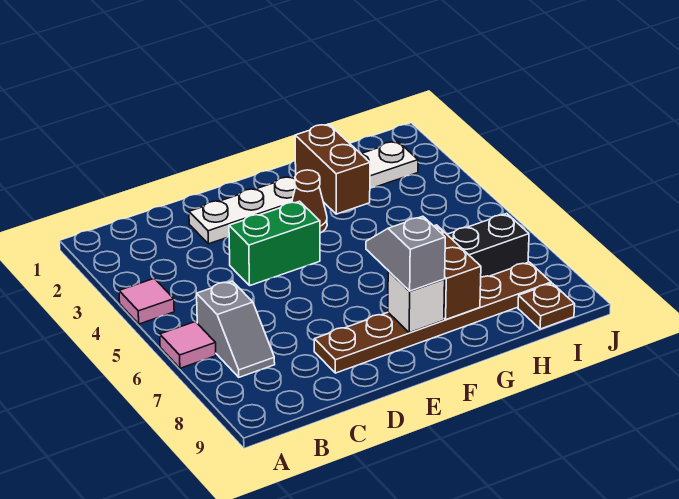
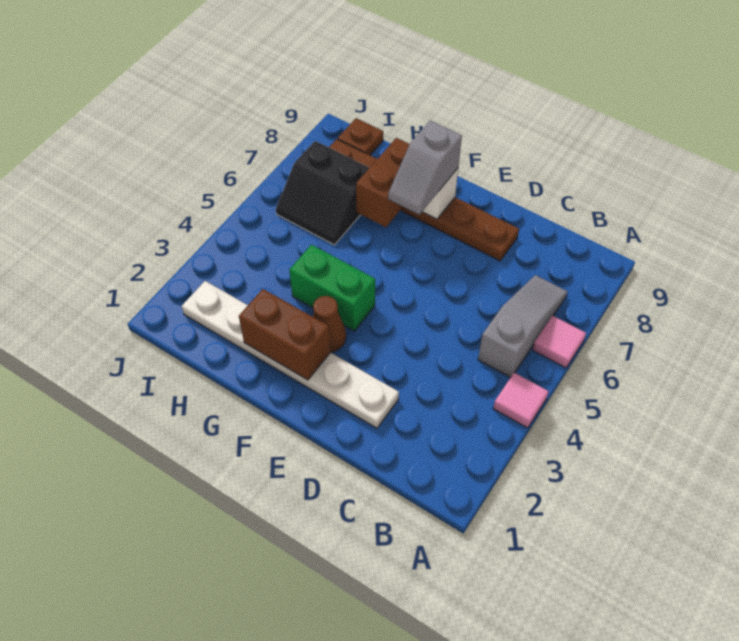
grey slope B6:B7 level 1 top 6 -> grey slope B5:B7 level 1 top 5
green brick D4:E4 level 1 -> green brick F4:G4 level 1
brown brick G2:G3 level 2 -> brown brick F2:G2 level 2

